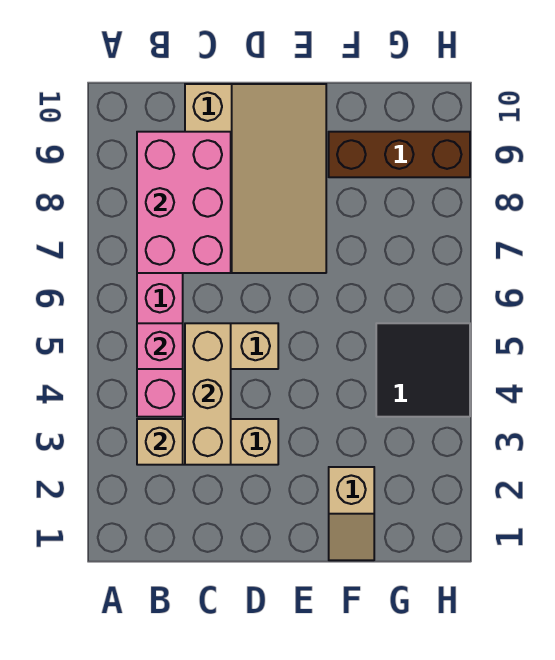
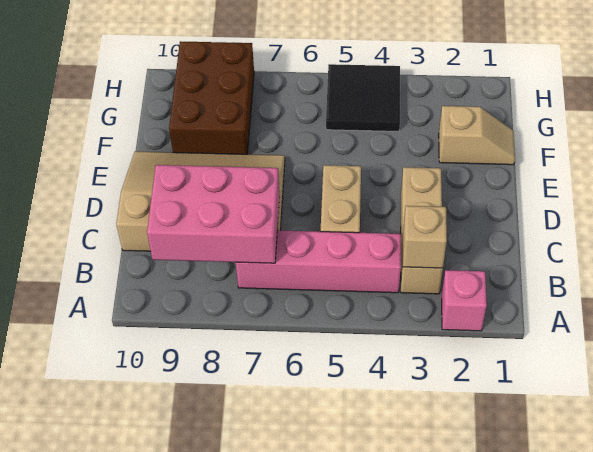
pink brick B5 level 2 -> pink brick A2 level 1
tan brick C3:C5 level 2 -> none
brown brick F9:H9 level 1 -> brown brick F8:H9 level 1

